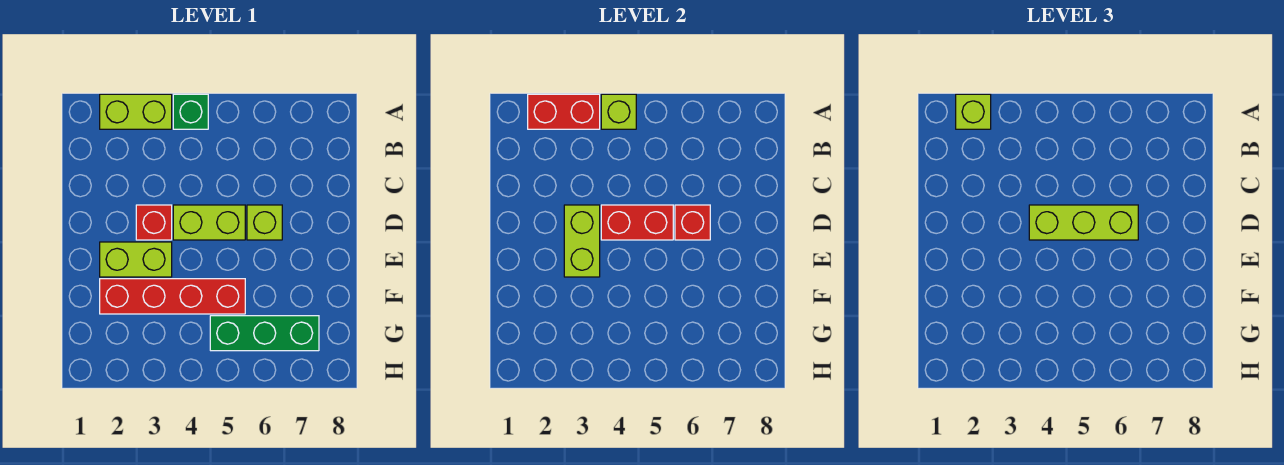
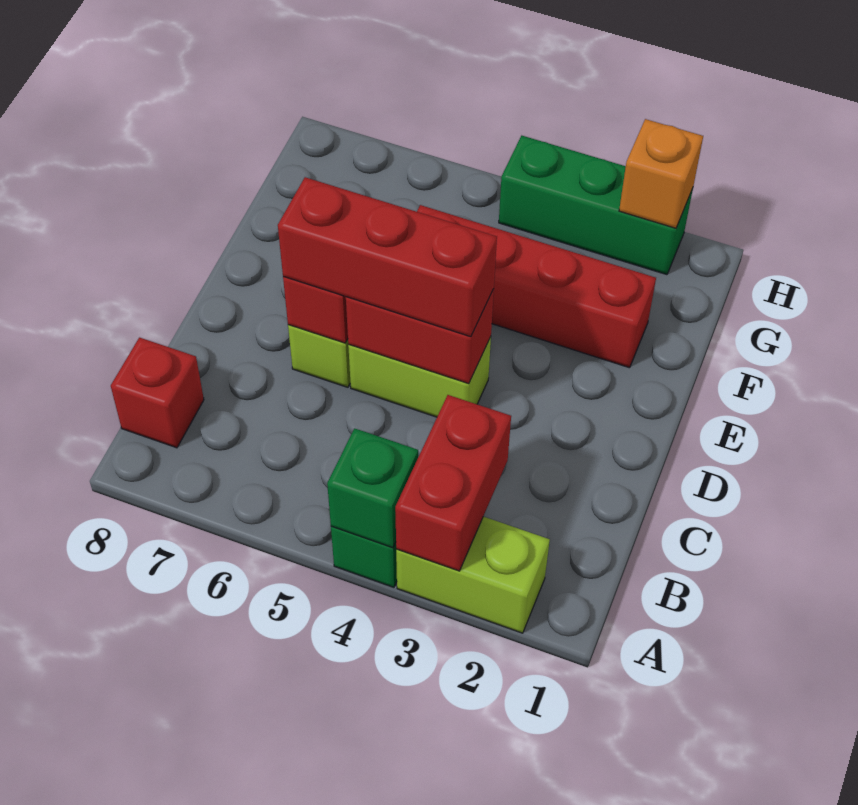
red brick A2:A3 level 2 -> red brick A3:B3 level 2
lime brick A2 level 3 -> none
lime brick A4 level 2 -> green brick A4 level 2
red brick D3 level 1 -> red brick B8 level 1
lime brick D3:E3 level 2 -> none
lime brick D4:D6 level 3 -> red brick D4:D6 level 3
lime brick E2:E3 level 1 -> none
green brick G5:G7 level 1 -> green brick H2:H4 level 1
none -> orange brick H2 level 2

